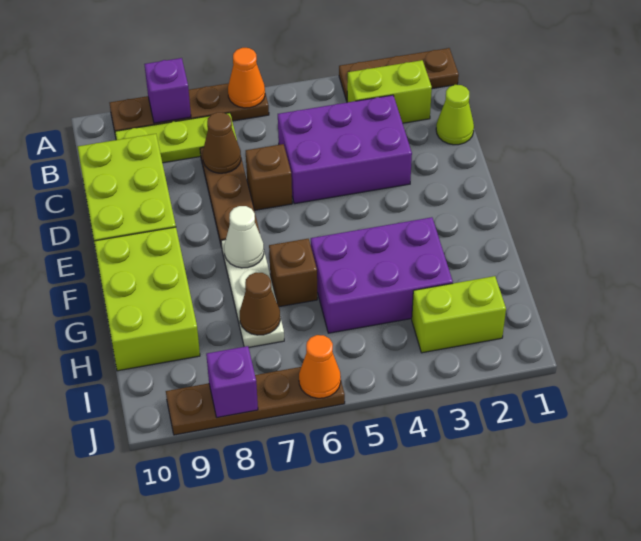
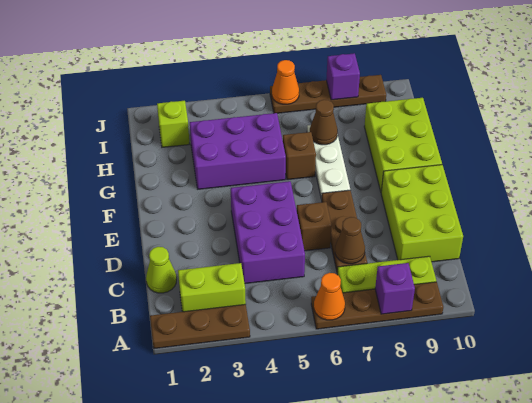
purple brick C3:D5 level 1 -> purple brick C4:E5 level 1
white cone F7 level 2 -> none
lime brick I2:I3 level 1 -> lime brick I2 level 1

